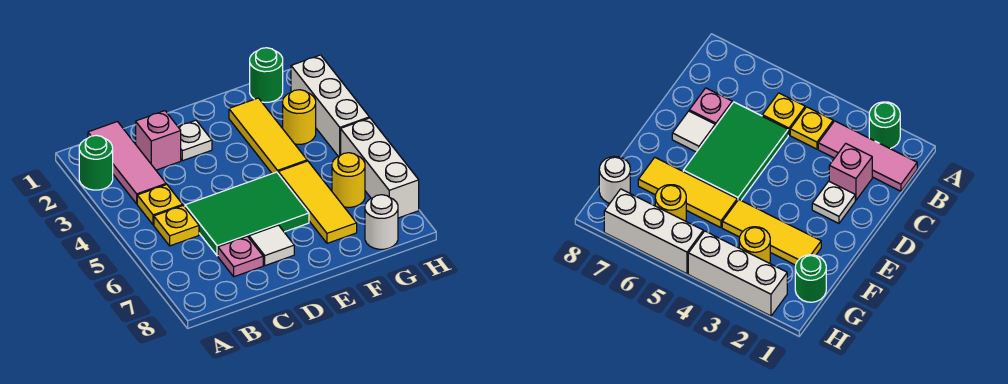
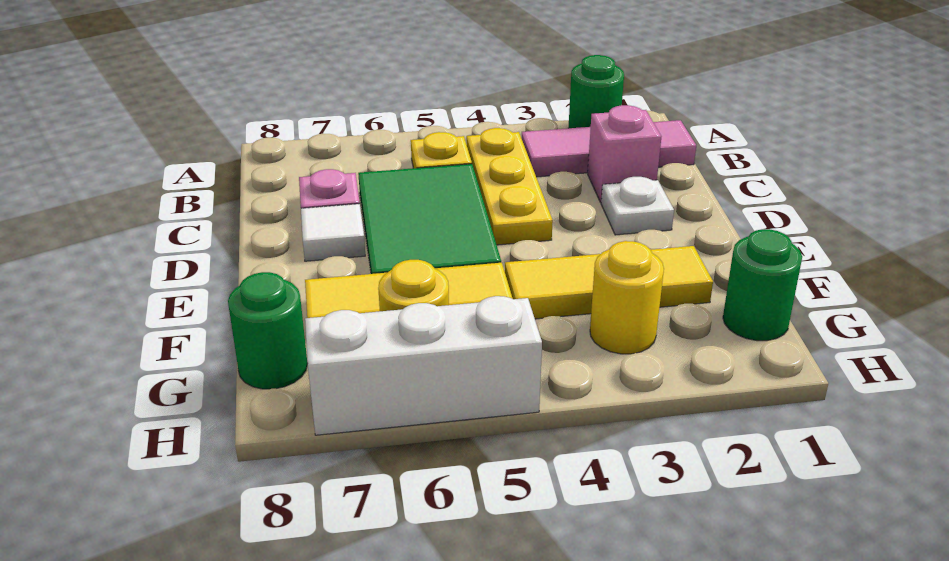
yellow plate B4 level 1 -> yellow plate B4:D4 level 1
white round brick G8 level 1 -> green round brick G8 level 1
white brick H2:H4 level 1 -> none

